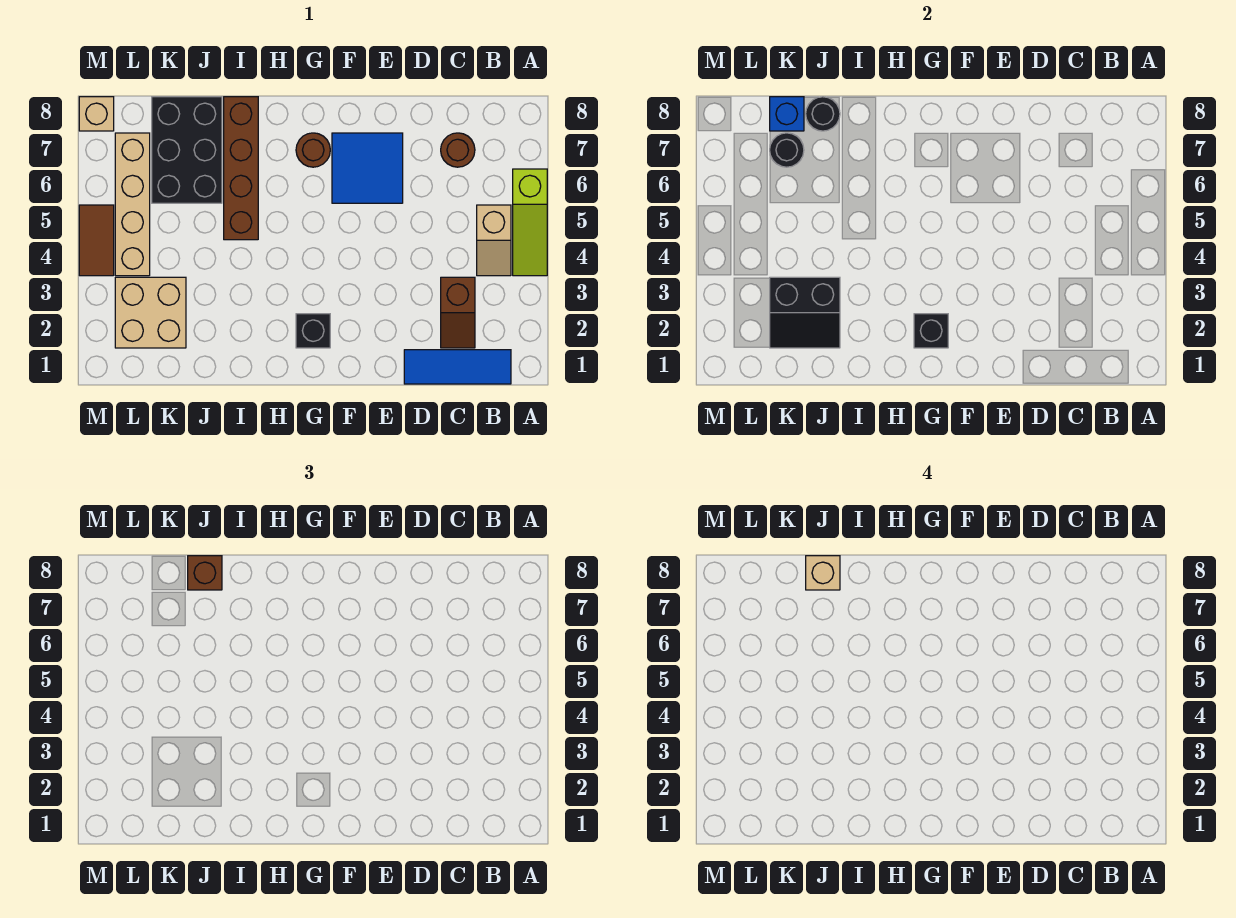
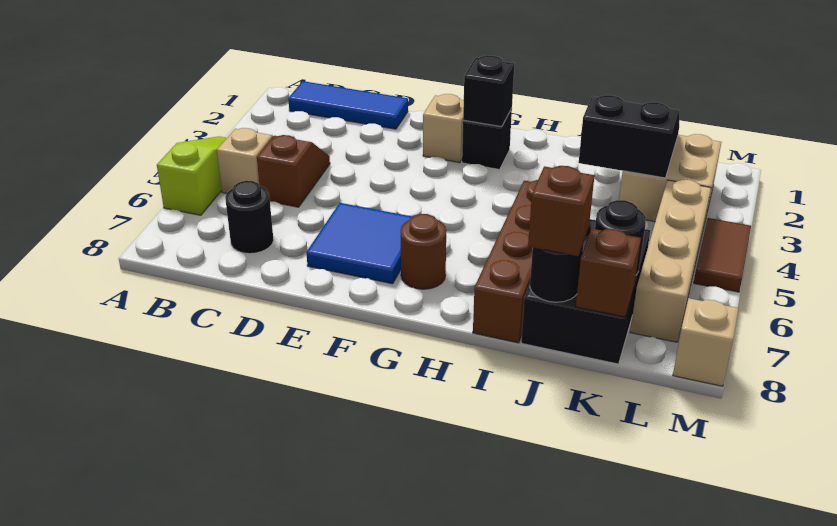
brown slope C2:C3 level 1 top 3 -> brown slope C4:C5 level 1 top 5
brown round brick C7 level 1 -> black round brick C7 level 1
tan brick J8 level 4 -> tan brick F2 level 1
blue brick K8 level 2 -> brown brick K8 level 2

